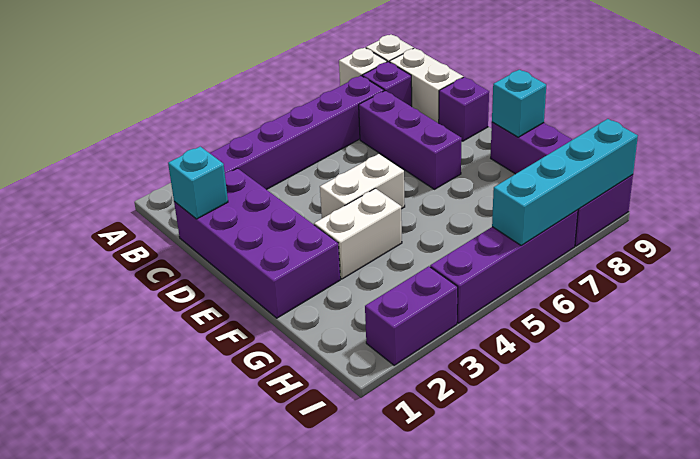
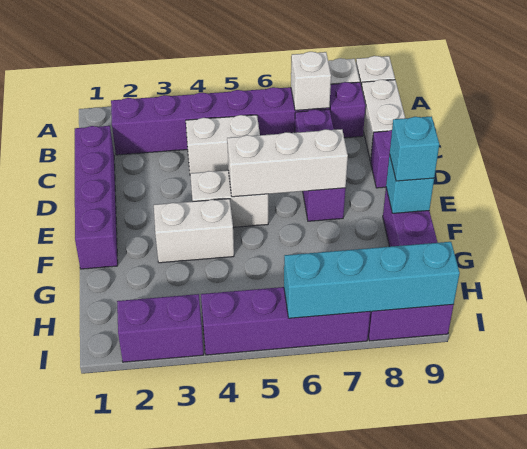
none -> white brick B7 level 2
purple brick C1:F2 level 1 -> purple brick C1:F1 level 1
cyan brick C1 level 2 -> cyan brick F9 level 3
none -> white brick C4:C5 level 1
none -> white brick E5:E7 level 2

